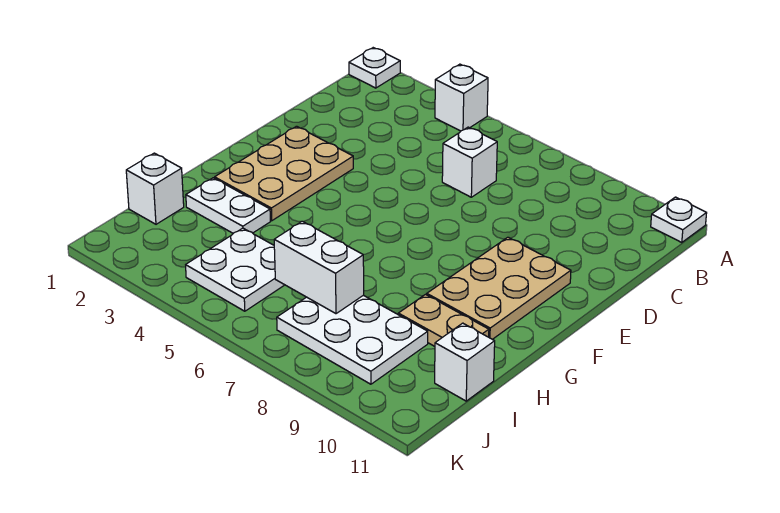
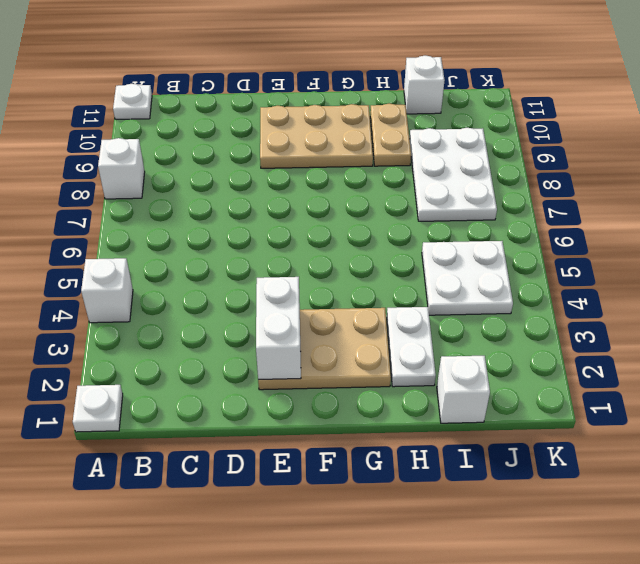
white brick C6 level 1 -> white brick A8 level 1
white brick I6:I7 level 2 -> white brick E2:E3 level 2

